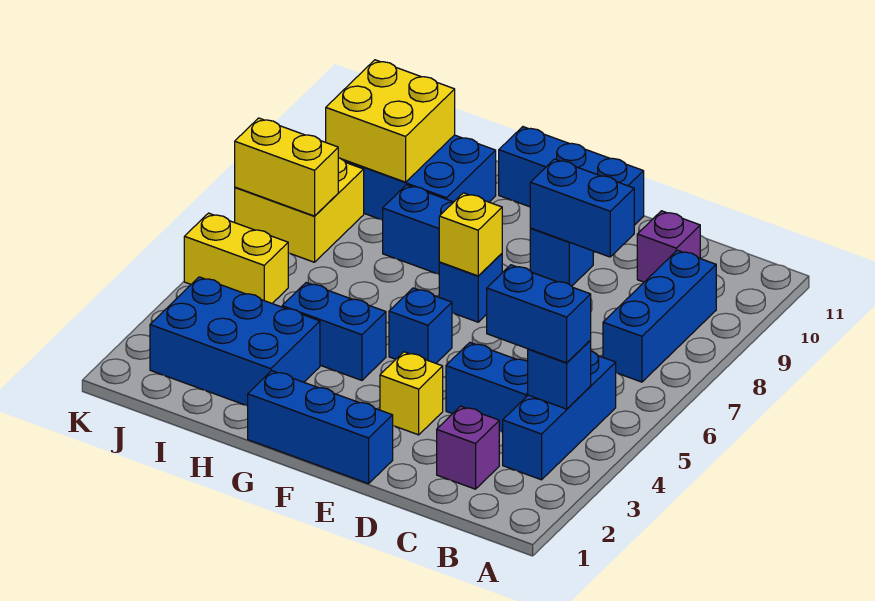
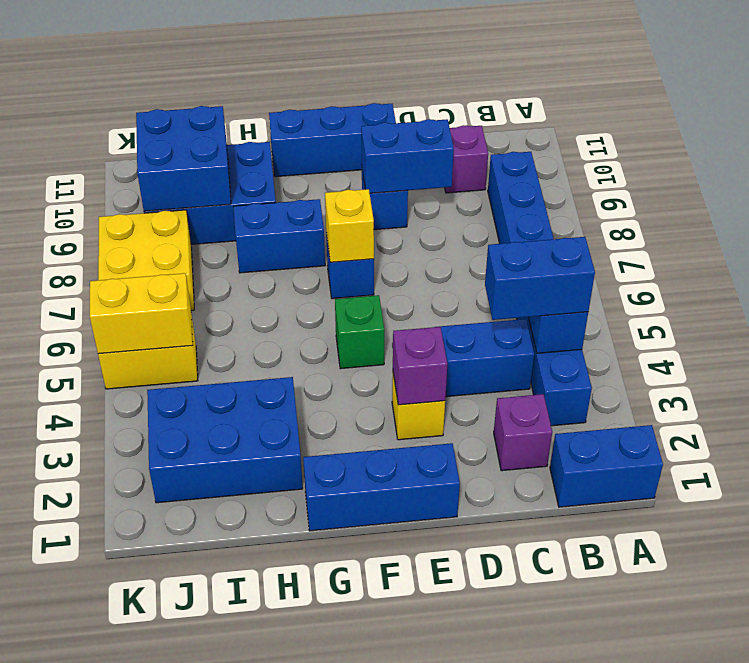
none -> purple brick E3 level 2
blue brick F5 level 1 -> green brick F5 level 1
blue brick G4:H4 level 1 -> blue brick A1:B1 level 1
yellow brick I9:J10 level 2 -> blue brick I9:J10 level 2
yellow brick J7:K7 level 2 -> yellow brick J5:K5 level 2

